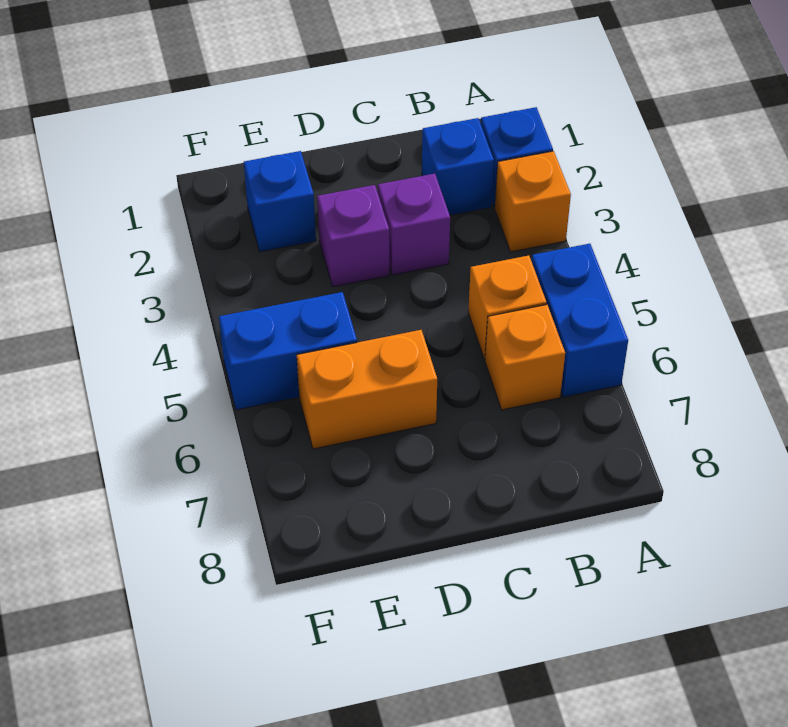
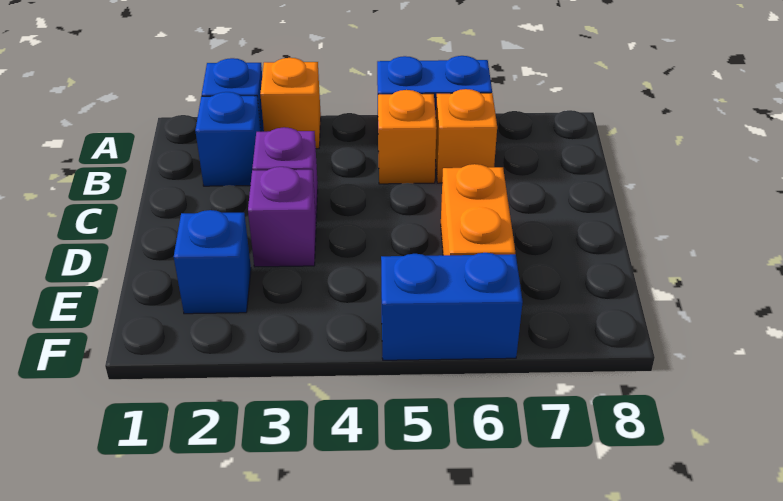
blue brick E5:F5 level 1 -> blue brick F5:F6 level 1

